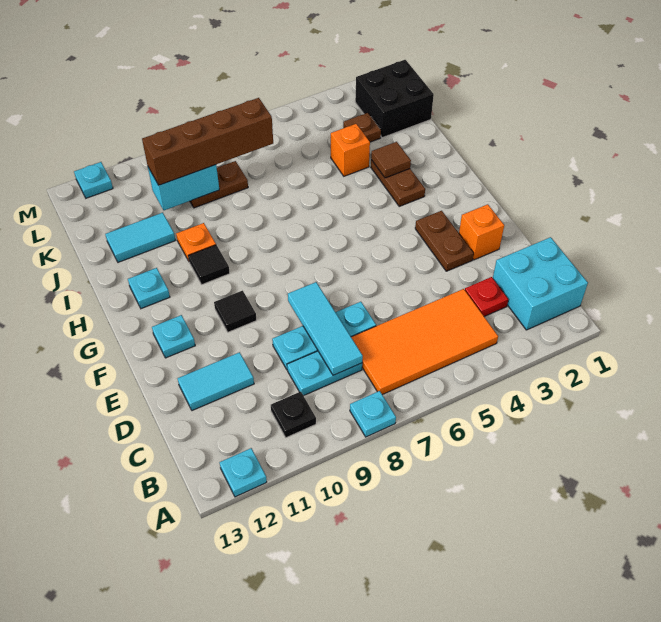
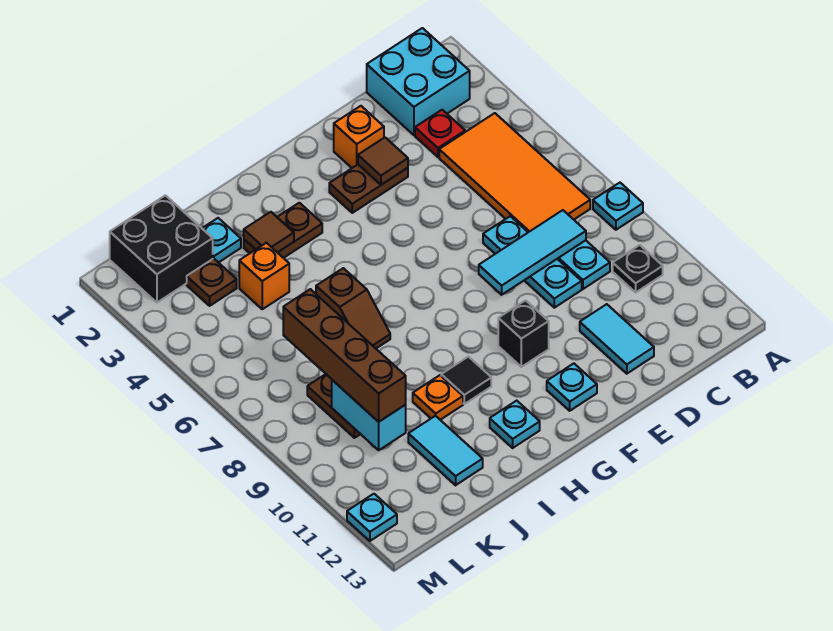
cyan plate A12 level 1 -> cyan plate J2 level 1
none -> brown tile E3 level 2
black tile F10 level 1 -> black brick F10 level 1
none -> brown slope I6:I7 level 1 top 6

